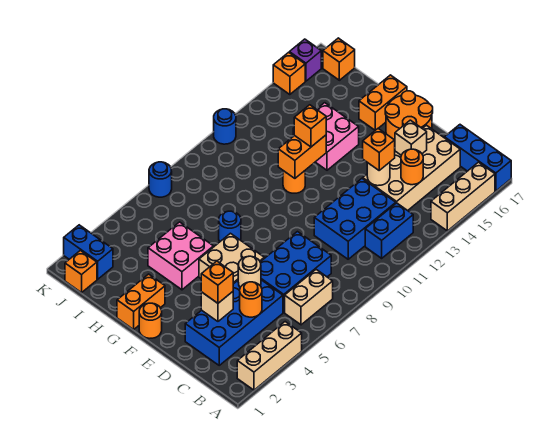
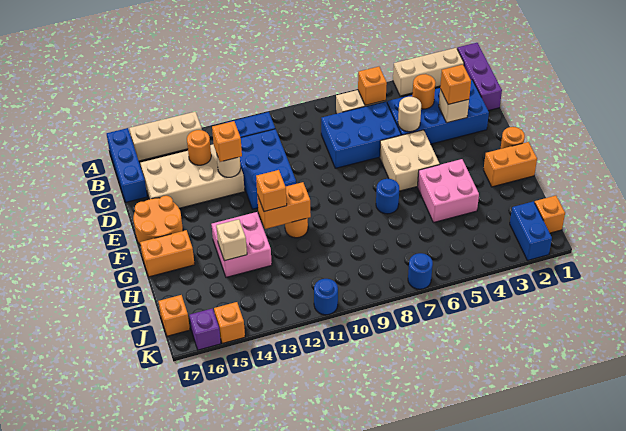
none -> purple brick A1:C1 level 1
none -> orange brick B6 level 2
blue brick C10:D12 level 1 -> blue brick C11:E12 level 1
tan brick D15 level 2 -> tan brick H14 level 2

